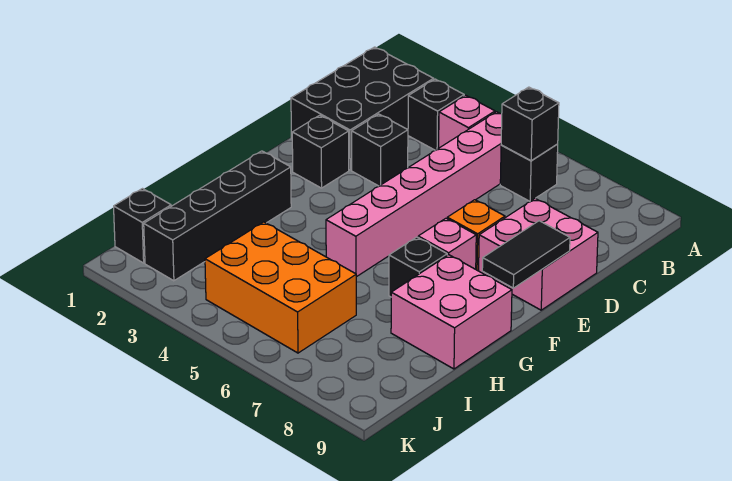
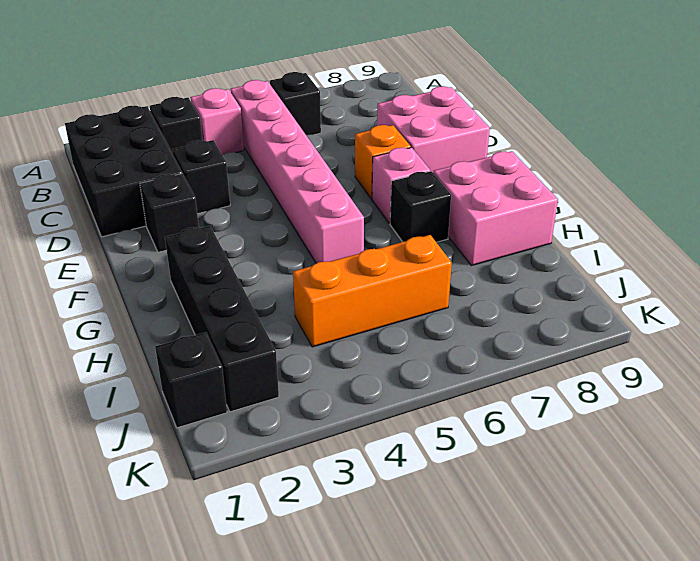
black brick B6 level 2 -> none
black tile E9:F9 level 2 -> none
orange brick I4:J6 level 1 -> orange brick I4:I6 level 1

